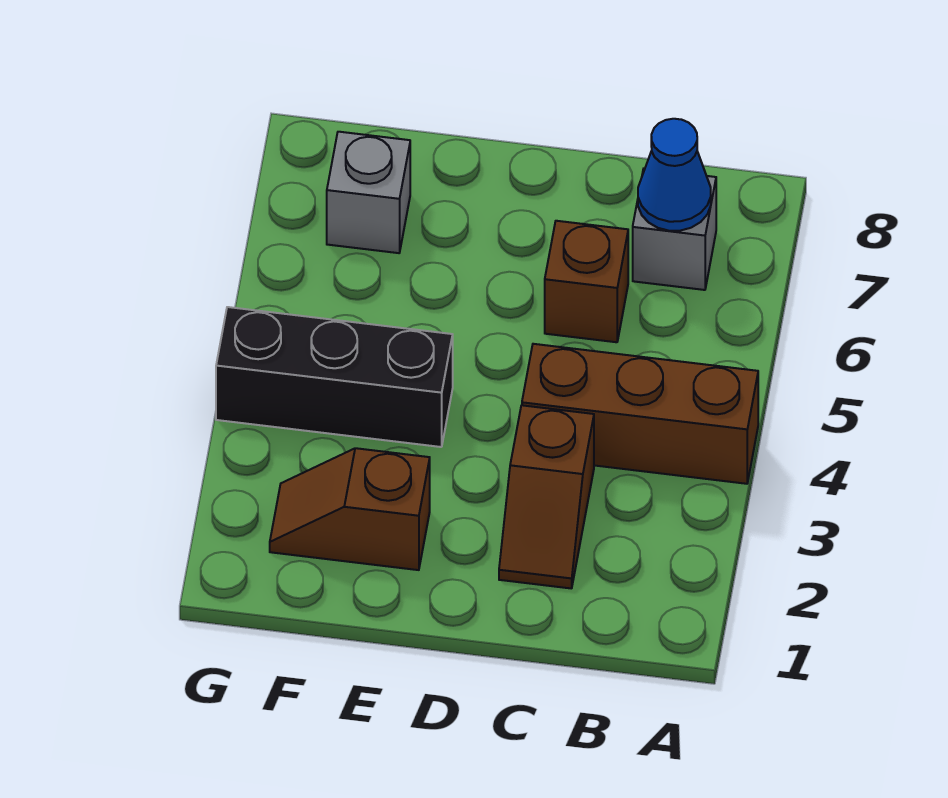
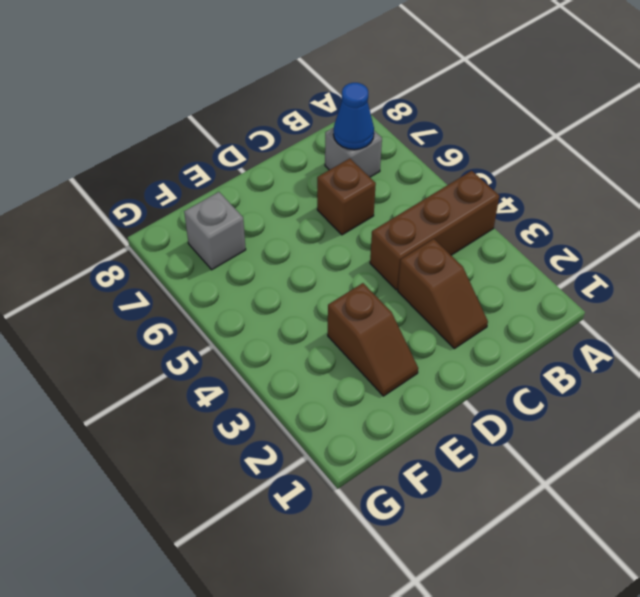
brown slope E2:F2 level 1 top E -> brown slope E2:E3 level 1 top 3
black brick E4:G4 level 1 -> none

